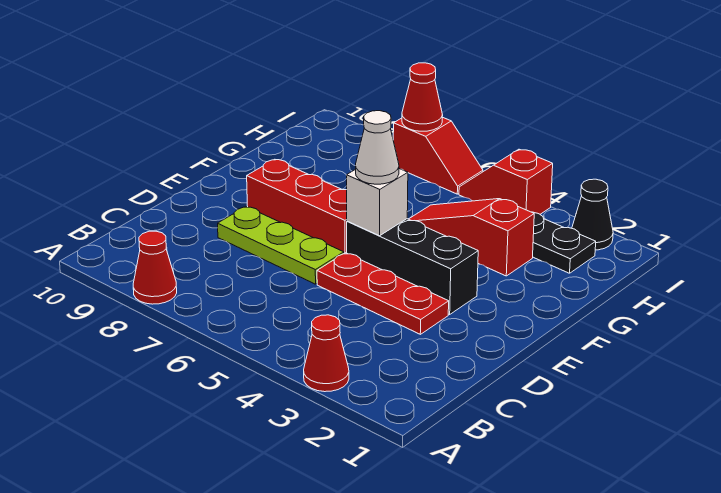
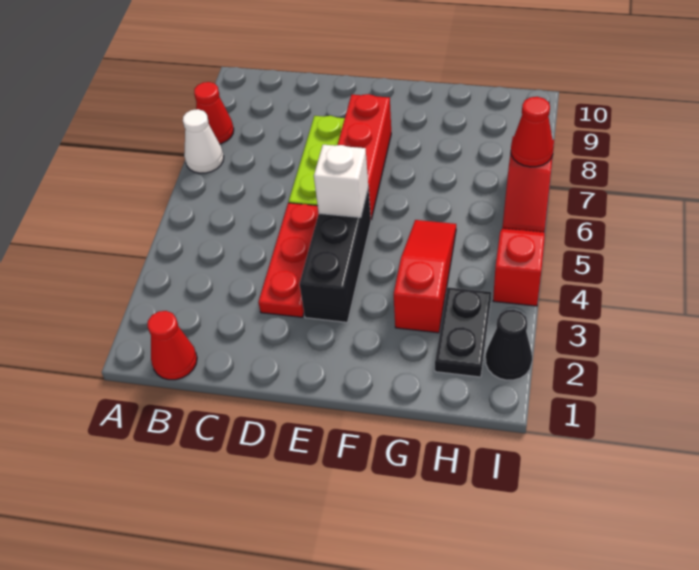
red cone A3 level 1 -> red cone B1 level 1
white cone E5 level 3 -> white cone A7 level 1

